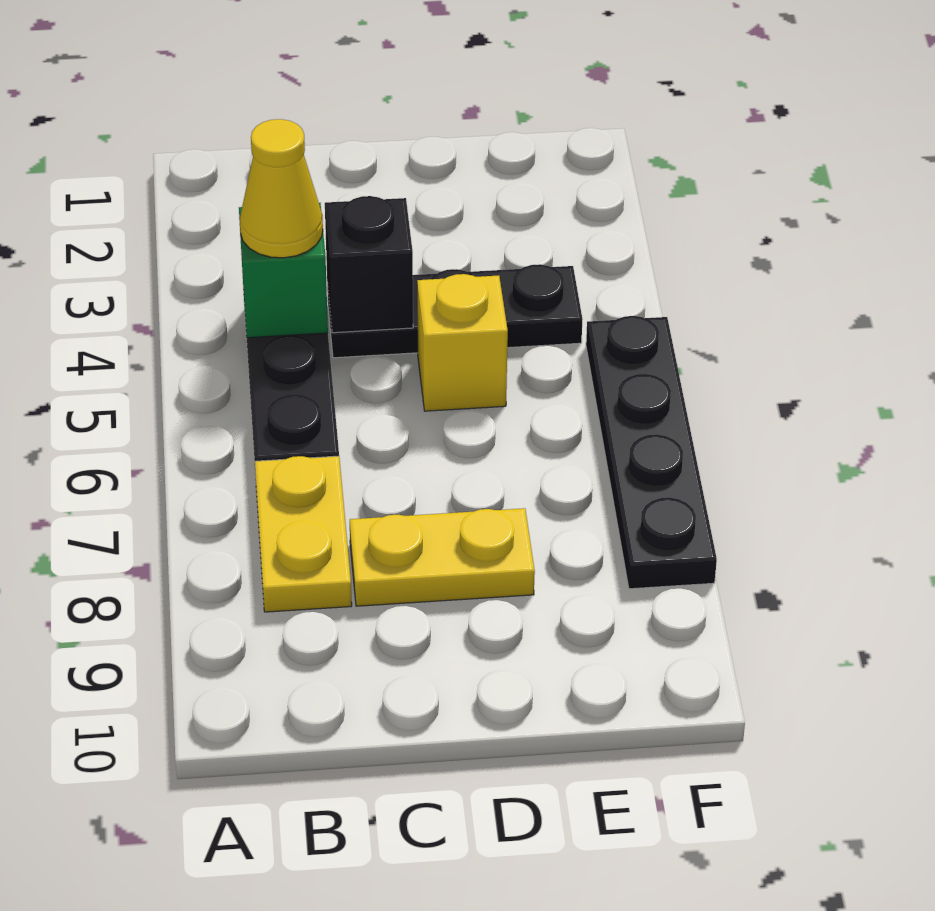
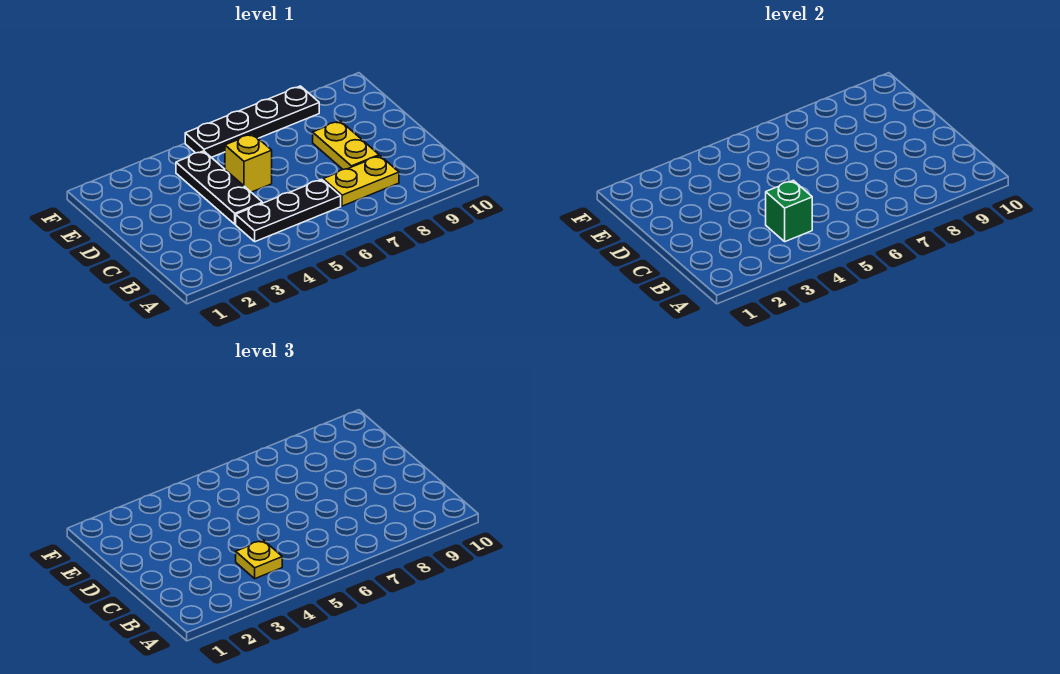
yellow cone B4 level 3 -> yellow plate B4 level 3
black brick C4 level 2 -> none

